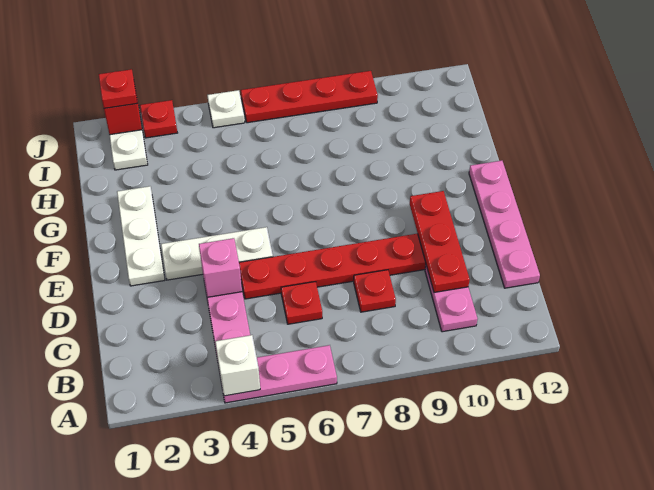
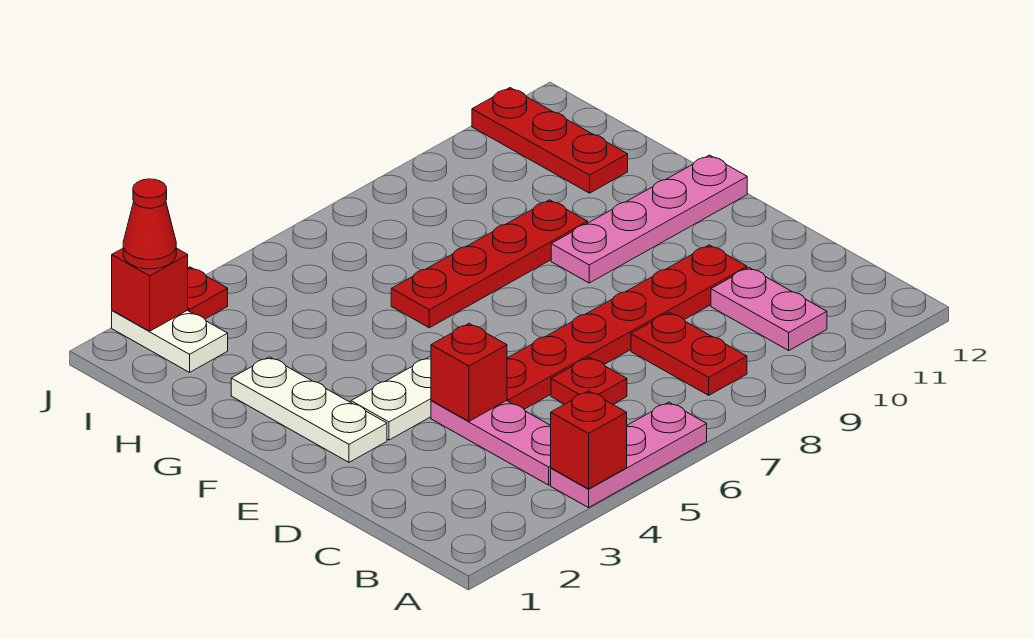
white brick A4 level 2 -> red brick A4 level 2
red plate C8 level 1 -> red plate B8:C8 level 1
red plate C10:E10 level 2 -> red plate H11:J11 level 1
pink plate C12:F12 level 1 -> pink plate F9:F12 level 1
pink brick D4 level 2 -> red brick D4 level 2
red plate J2 level 3 -> red cone J2 level 3
white plate J5 level 1 -> none
red plate J6:J9 level 1 -> red plate G6:G9 level 1

